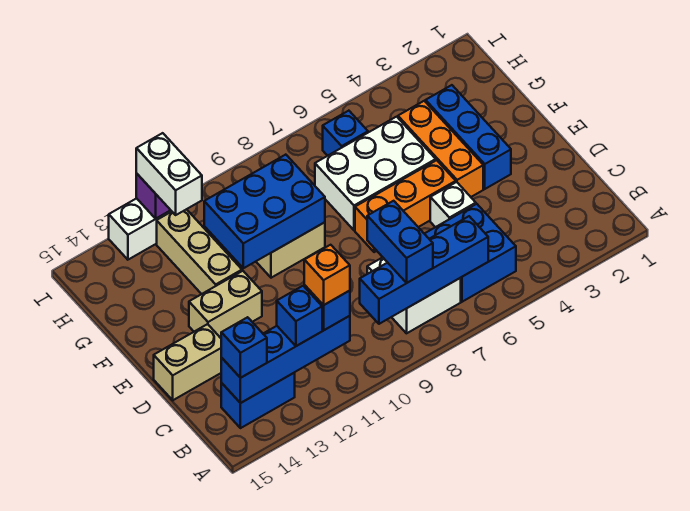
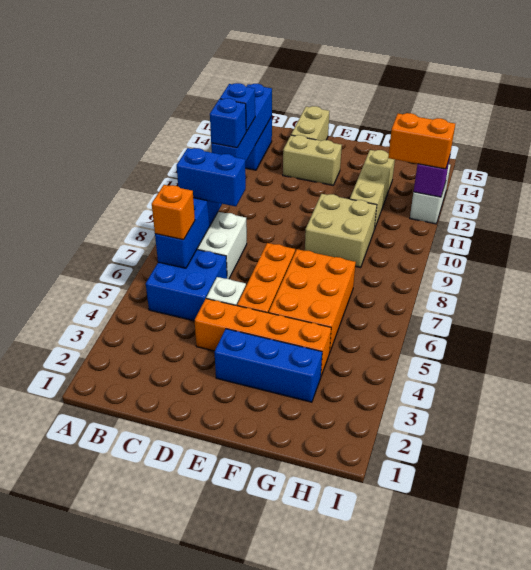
orange brick B11 level 4 -> orange brick B6 level 3
blue brick B14 level 3 -> none
orange brick E4:G4 level 1 -> orange brick D4:G4 level 1
tan brick E12:E13 level 1 -> tan brick D13:E13 level 1
white brick F5:G7 level 1 -> orange brick F5:G7 level 1
blue brick F9:G11 level 2 -> none
tan brick F12:H12 level 1 -> tan brick G11:G13 level 1
blue brick H6 level 1 -> none
white brick H12:I12 level 3 -> orange brick H12:I12 level 3

